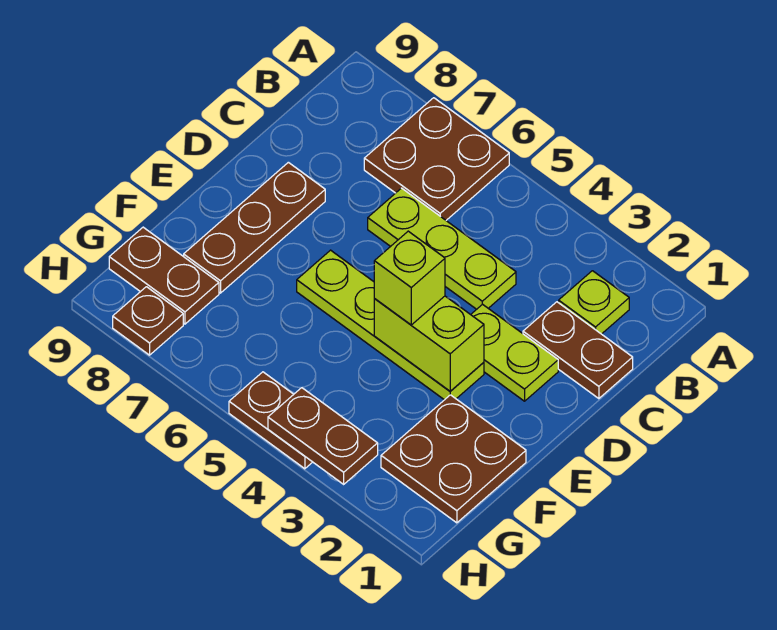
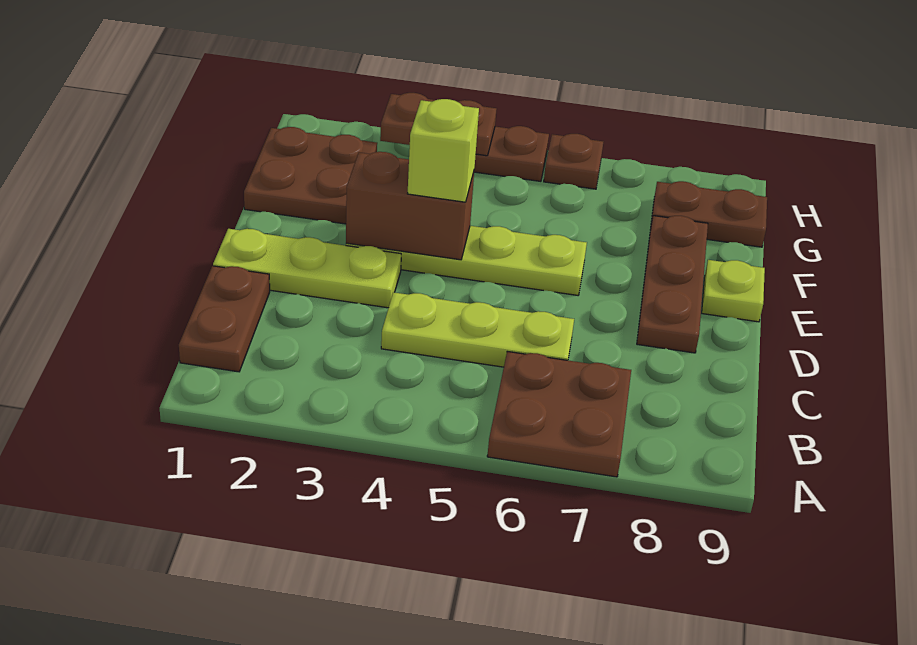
lime plate B2 level 1 -> lime plate E9 level 1
brown plate C1:C2 level 1 -> brown plate B1:C1 level 1
lime plate D2:D3 level 1 -> lime plate D1:D3 level 1
lime brick E3:E4 level 2 -> brown brick E3:E4 level 2
brown plate H8 level 1 -> brown plate H6 level 1

